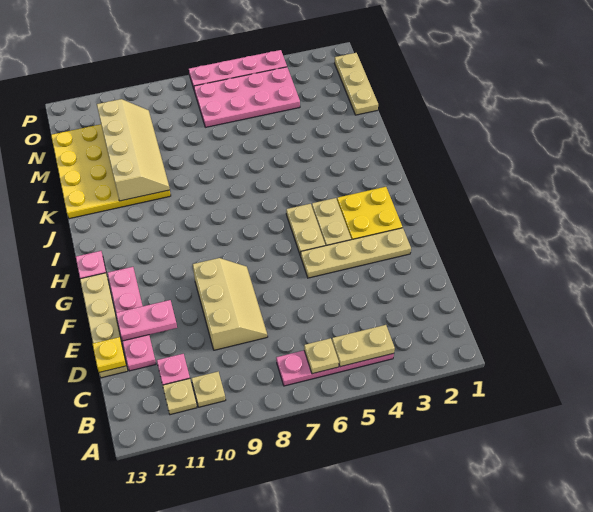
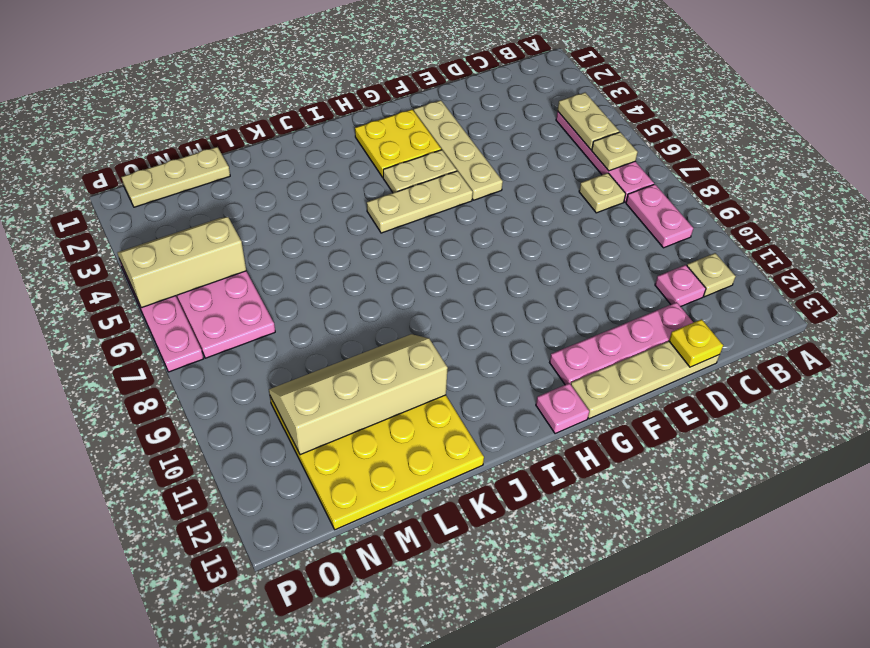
tan plate B10 level 1 -> tan plate C7 level 1
tan slope D8:F9 level 1 top 9 -> tan slope N4:P5 level 2 top 5
pink plate E11:E12 level 2 -> pink plate B8:B9 level 1
tan plate G5:H5 level 1 -> tan plate G5:I5 level 1

